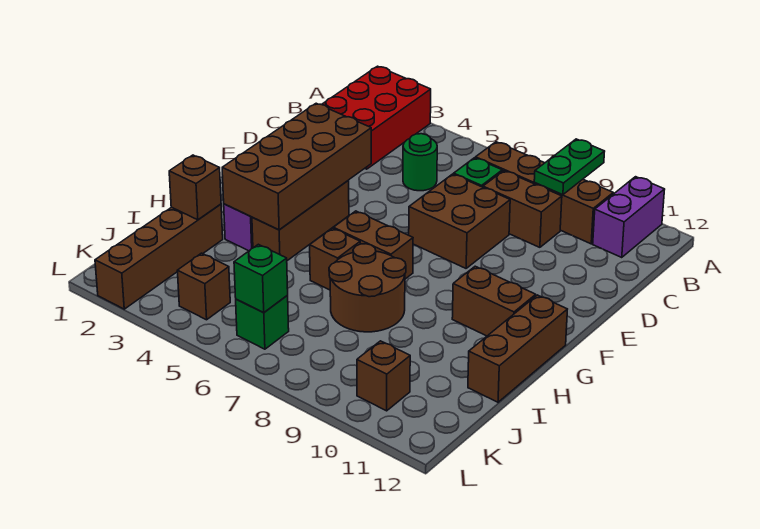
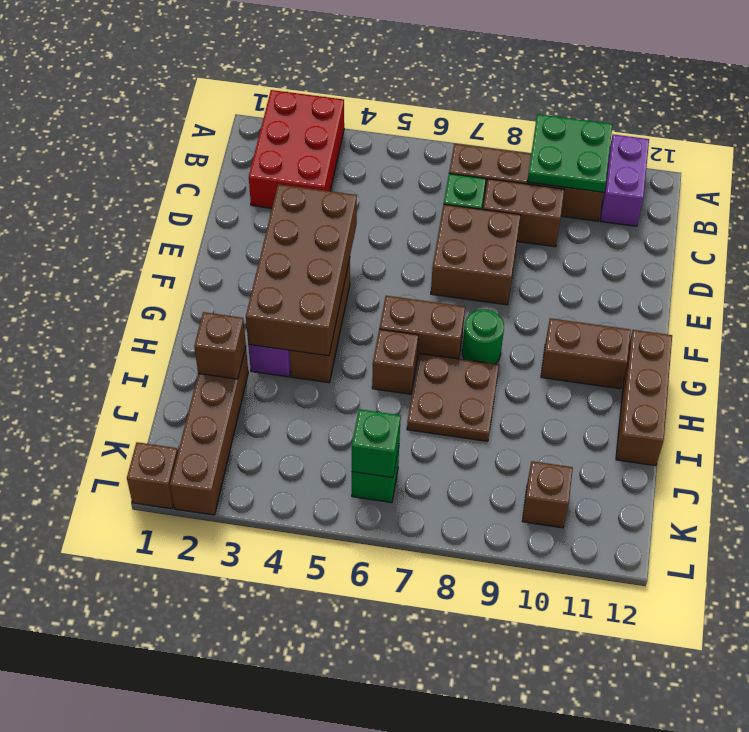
green plate A9:B9 level 2 -> green plate A9:B10 level 2
green round brick C5 level 1 -> green round brick G8 level 1
brown round brick H7:I8 level 1 -> brown plate H7:I8 level 1
brown brick K4 level 1 -> brown brick L1 level 1

